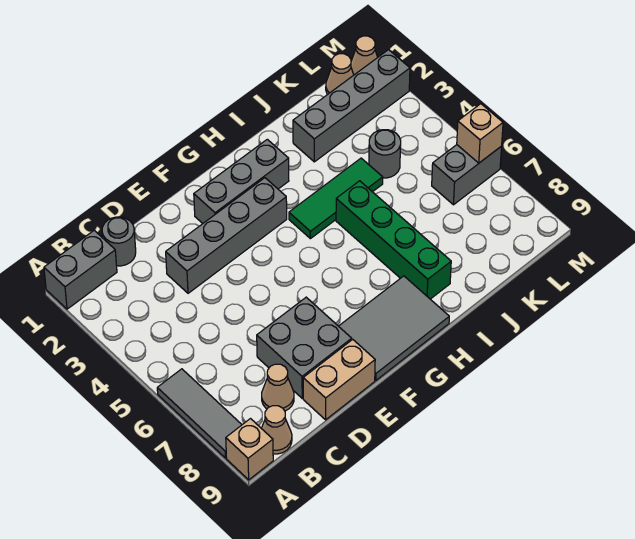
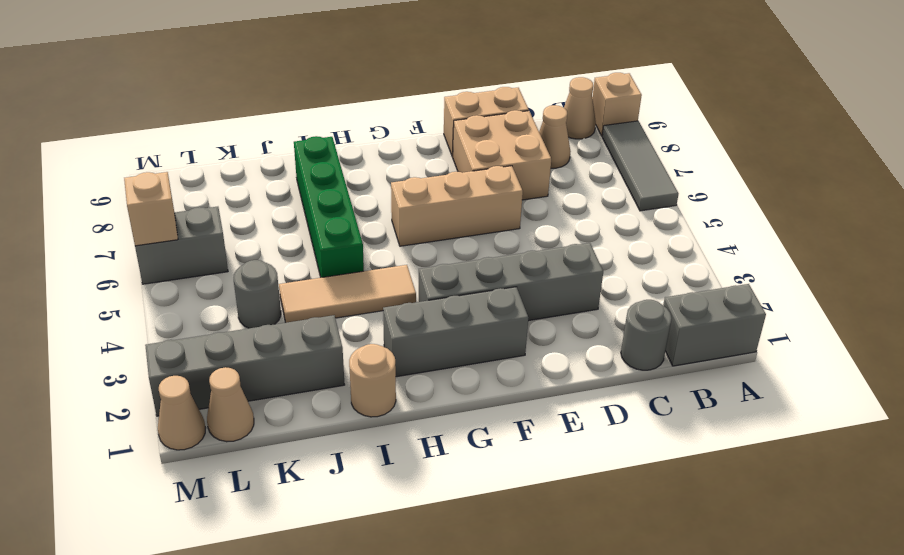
grey brick D7:E8 level 1 -> tan brick D7:E8 level 1
none -> tan brick E6:G6 level 1
grey tile F8:H9 level 1 -> none
green tile H4:J4 level 1 -> tan tile H4:J4 level 1
none -> tan round brick I1 level 1

